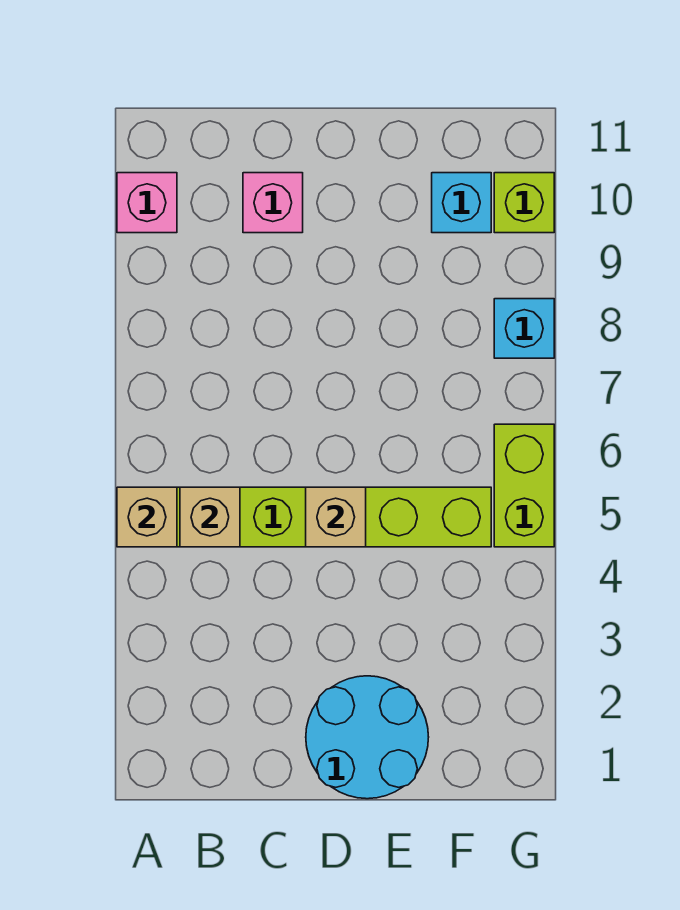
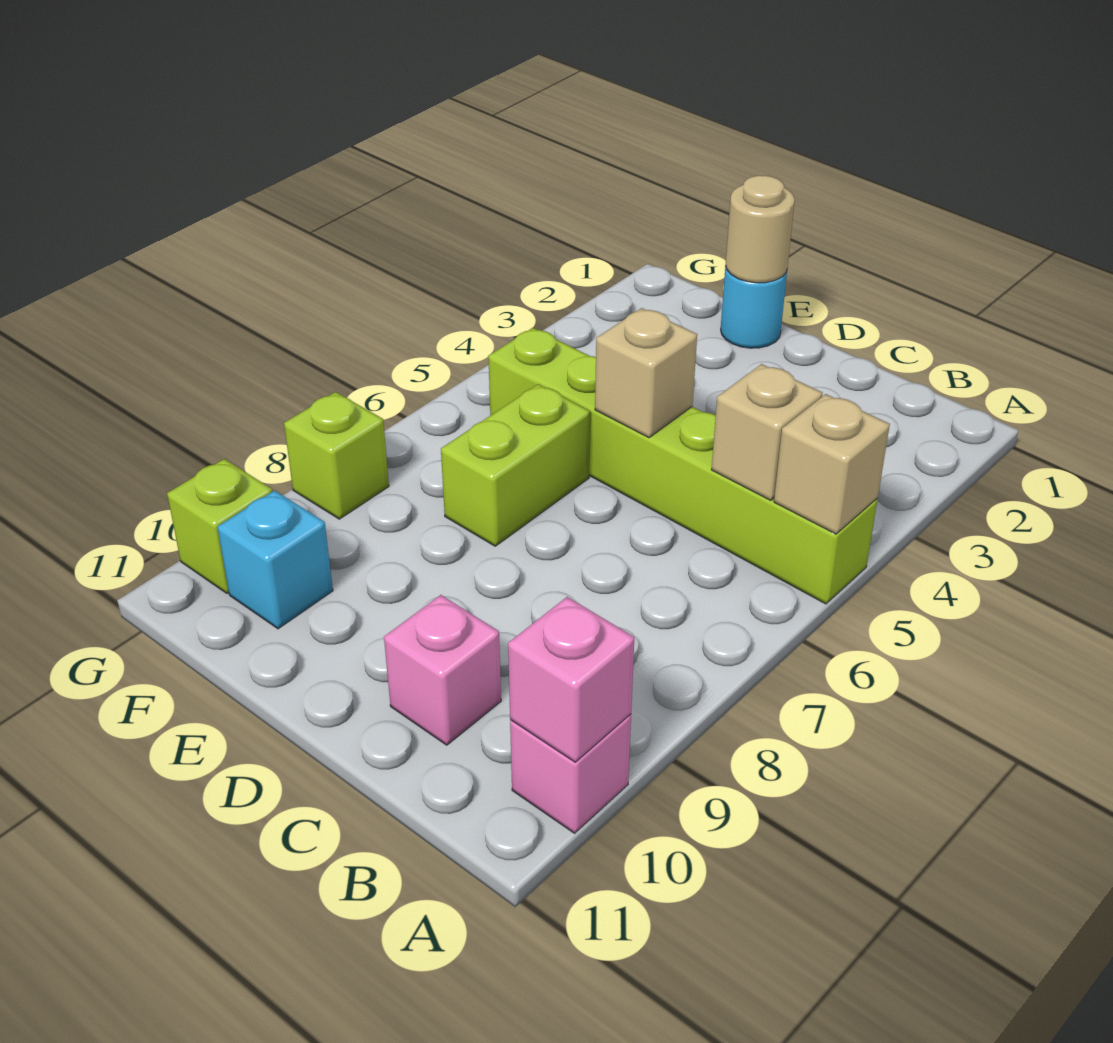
none -> pink brick A10 level 2
cyan round brick D1:E2 level 1 -> cyan round brick E1 level 1
none -> tan round brick E1 level 2
lime brick G5:G6 level 1 -> lime brick E6:E7 level 1
cyan brick G8 level 1 -> lime brick G8 level 1

